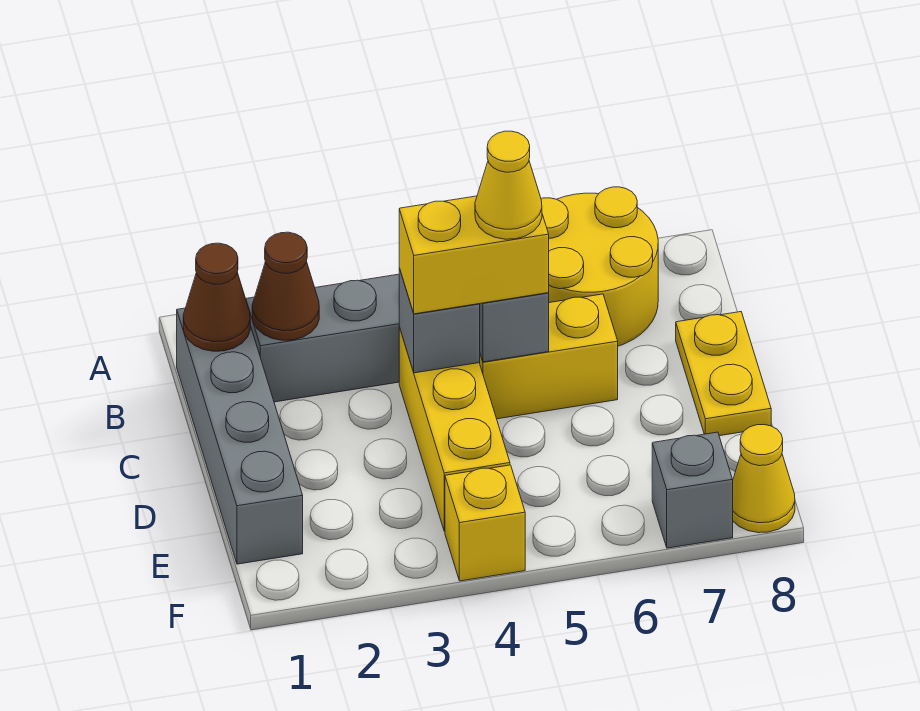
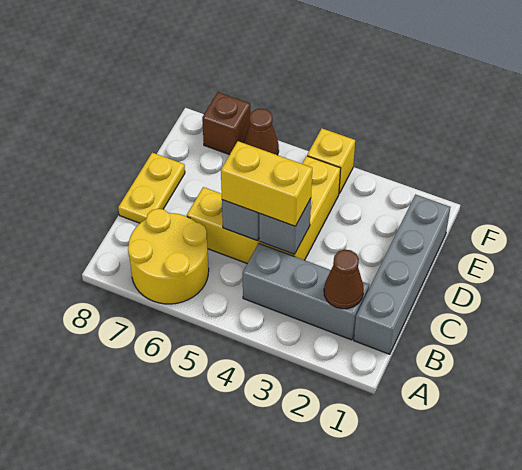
brown cone B1 level 2 -> brown cone F6 level 1
yellow cone C5 level 4 -> none
grey brick F7 level 1 -> brown brick F7 level 1
yellow cone F8 level 1 -> none

